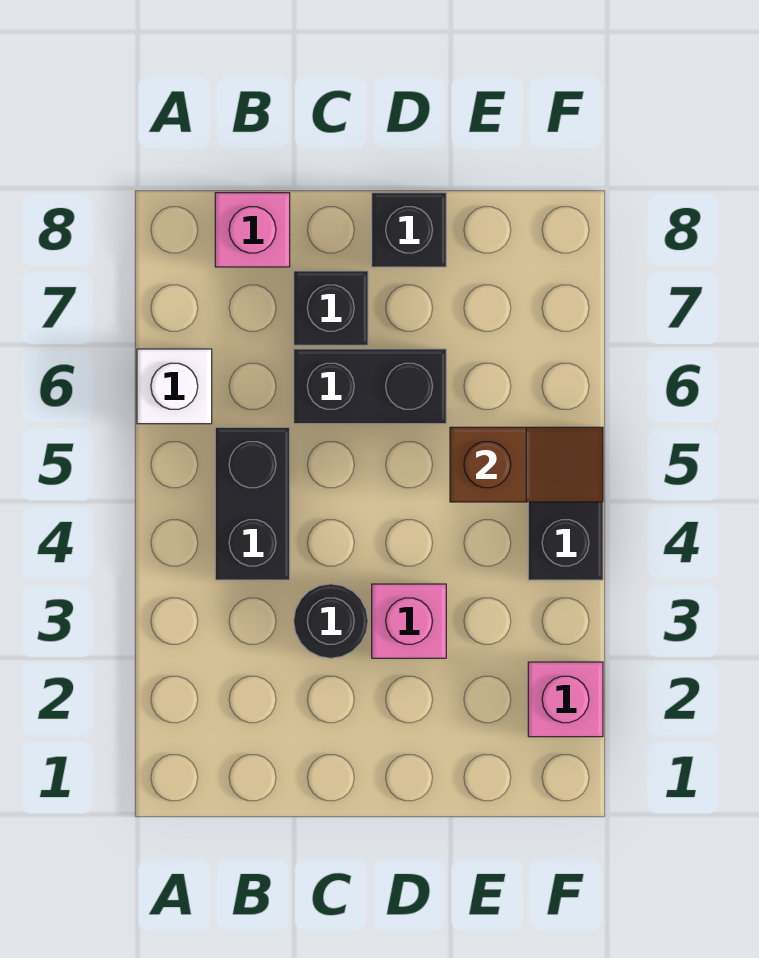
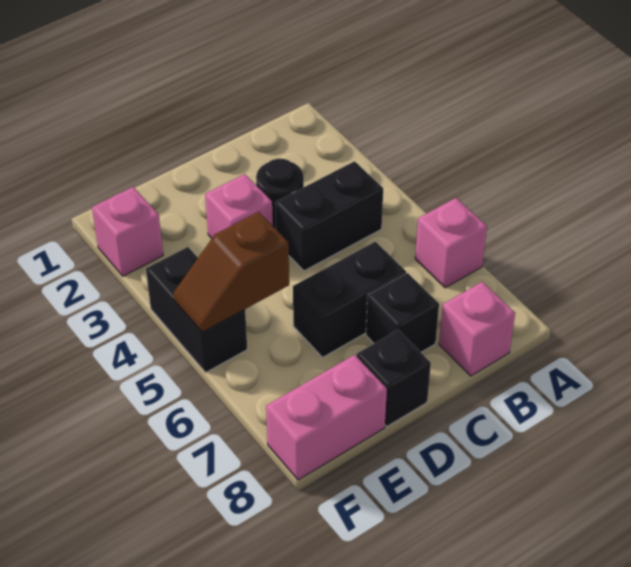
white brick A6 level 1 -> pink brick A6 level 1
black brick B4:B5 level 1 -> black brick B4:C4 level 1
none -> pink brick E8:F8 level 1

